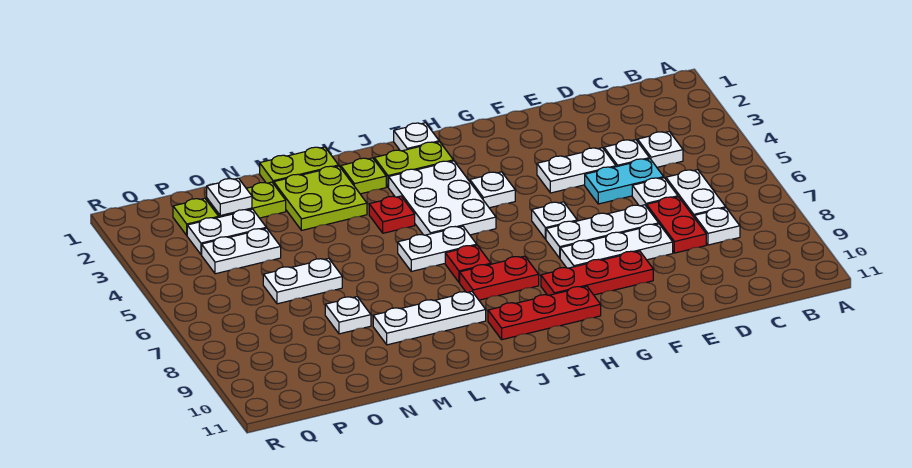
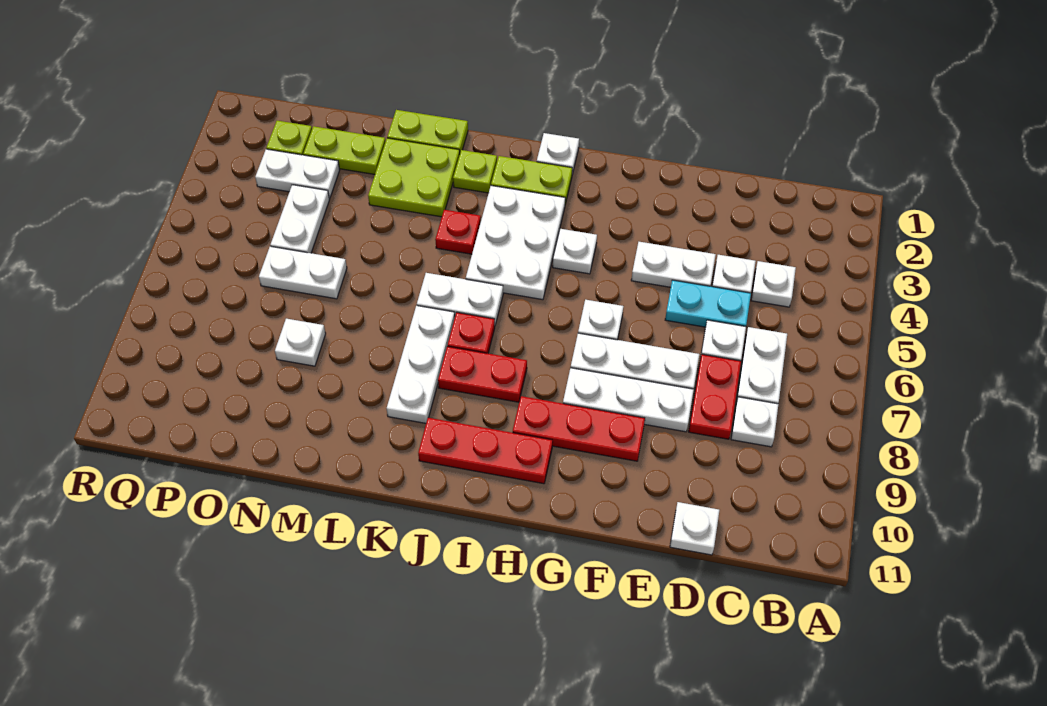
white plate K9:M9 level 1 -> white plate K7:K9 level 1
white plate O2 level 2 -> white plate D11 level 1
white plate O4:P4 level 1 -> white plate O4:O5 level 1

